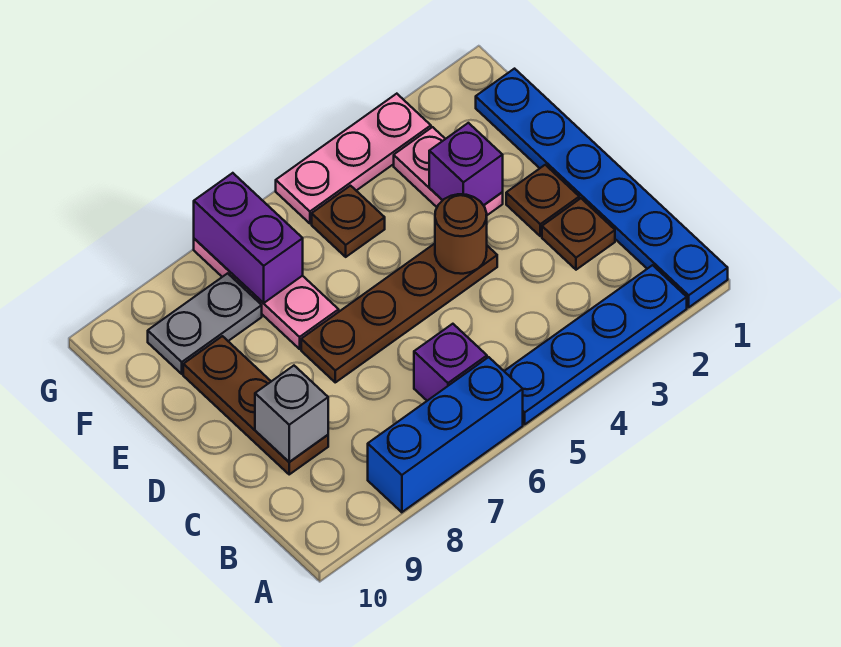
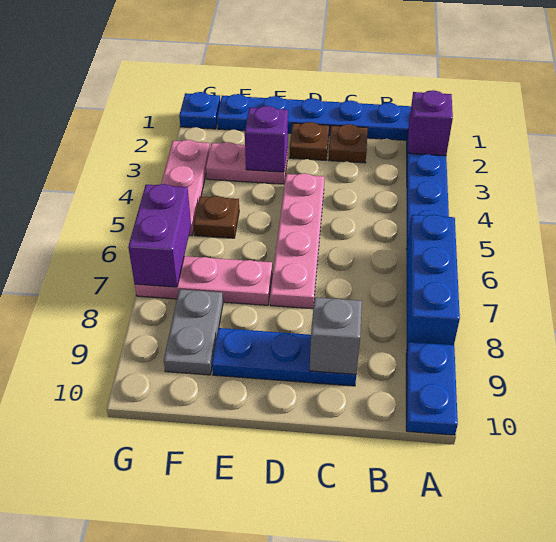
none -> blue plate A9:A10 level 1
purple brick B6 level 1 -> purple brick A2 level 2
brown plate C9:E9 level 1 -> blue plate C9:E9 level 1
brown plate D4:D7 level 1 -> pink plate D4:D7 level 1
brown round brick D4 level 2 -> none
purple brick F7:G7 level 2 -> purple brick G6:G7 level 2
none -> blue plate G1 level 1

